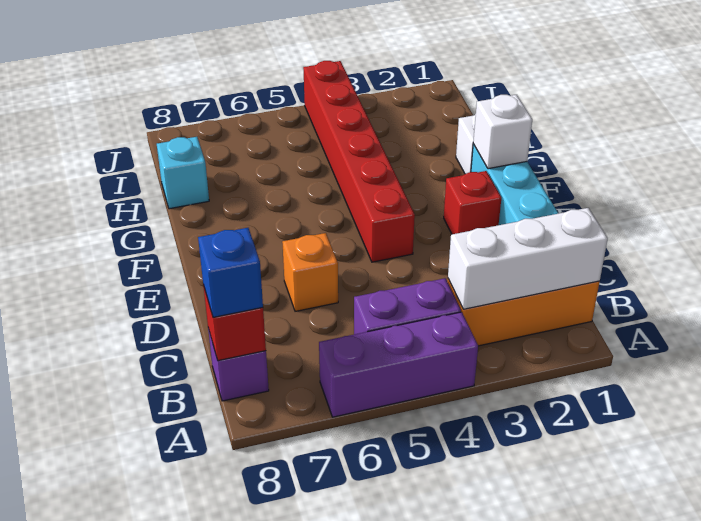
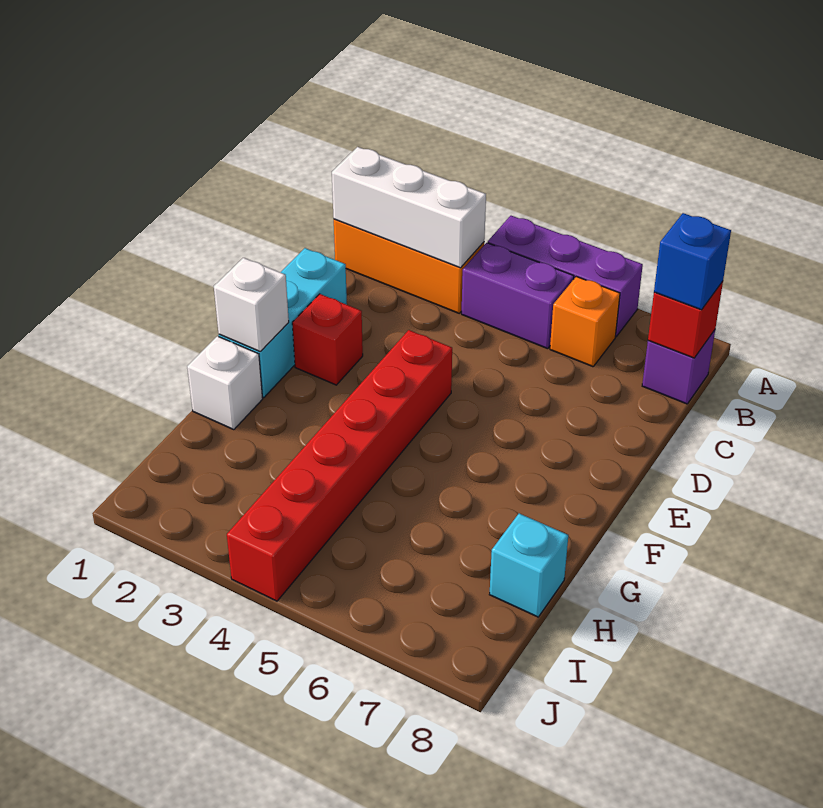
orange brick D6 level 1 -> orange brick B6 level 1

